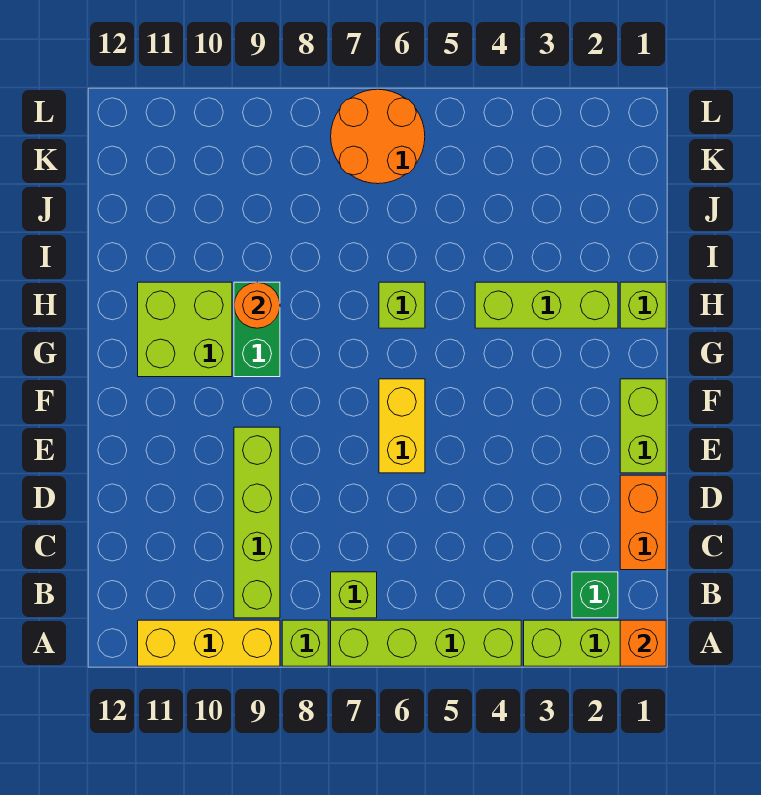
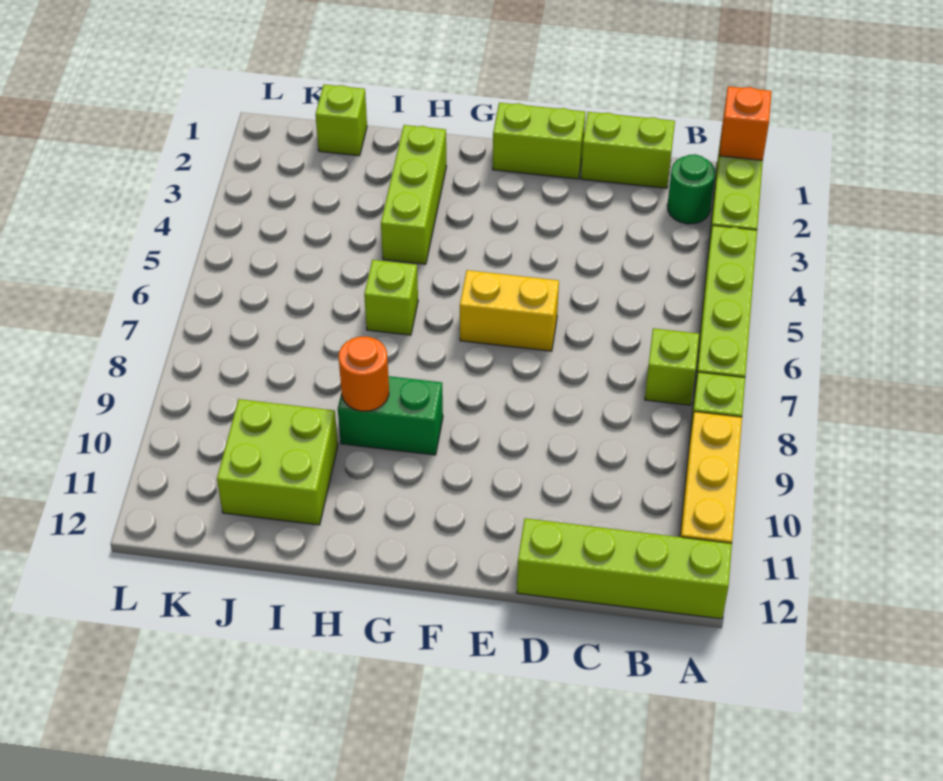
green brick B2 level 1 -> green round brick B2 level 1
lime brick B9:E9 level 1 -> lime brick A12:D12 level 1
orange brick C1:D1 level 1 -> lime brick C1:D1 level 1
lime brick G10:H11 level 1 -> lime brick I10:J11 level 1
lime brick H1 level 1 -> lime brick J1 level 1
orange round brick K6:L7 level 1 -> none

